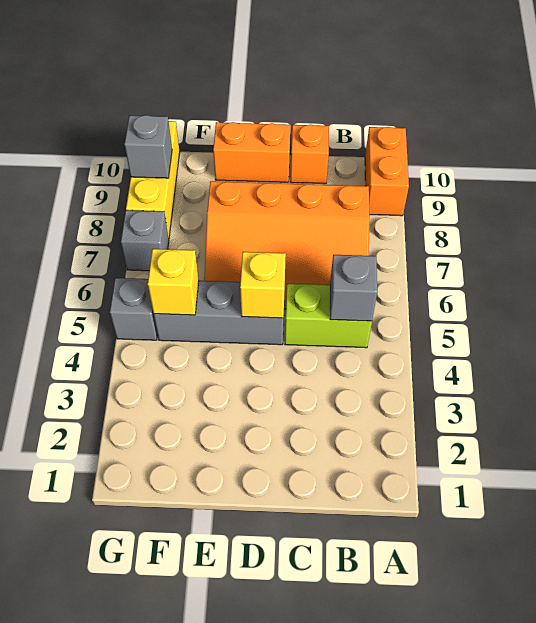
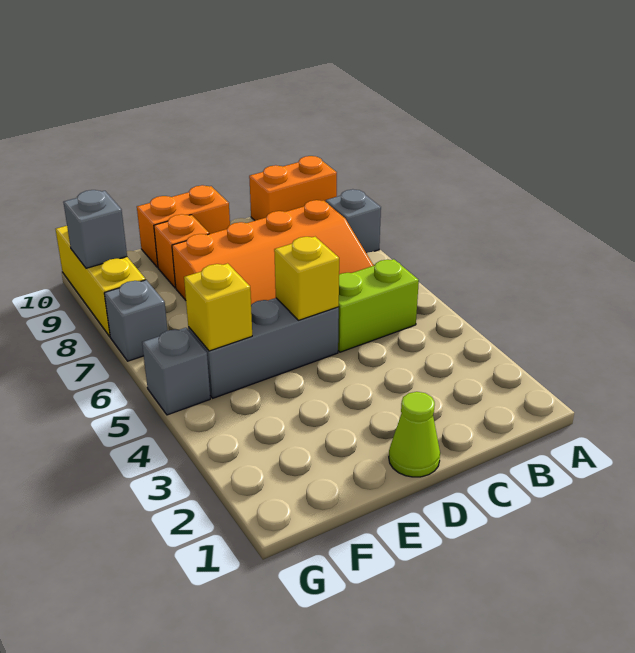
orange brick A9:A10 level 1 -> orange brick A10:B10 level 1
grey brick B5 level 2 -> grey brick A8 level 1
orange brick C10 level 1 -> orange brick E9 level 1
none -> lime cone D1 level 1

